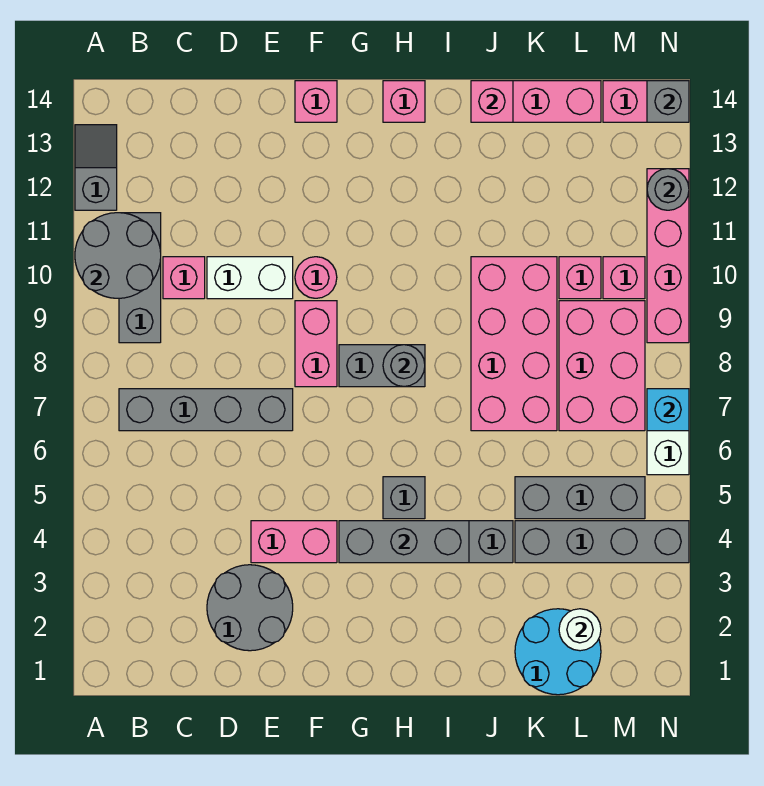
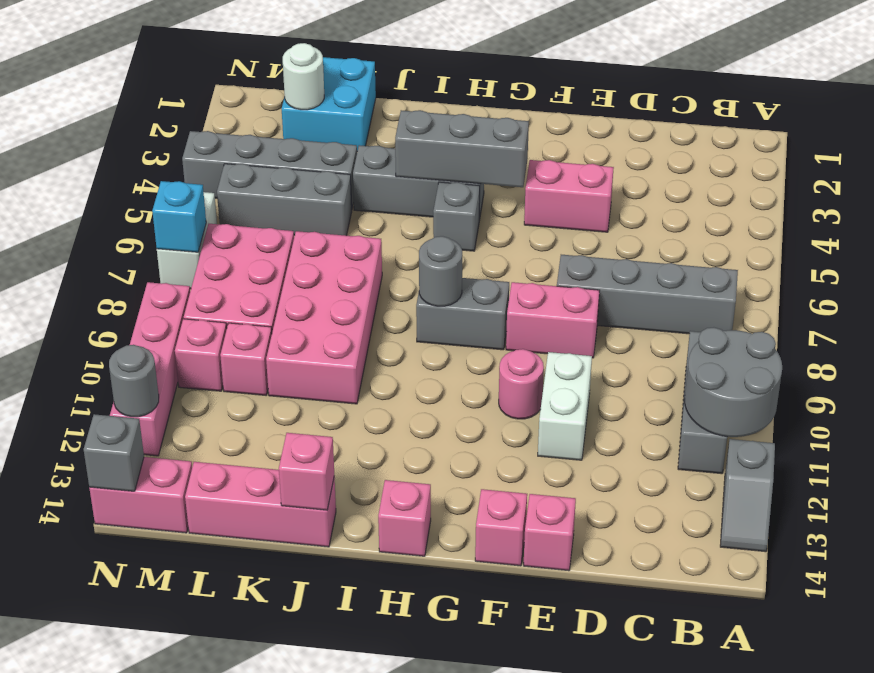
pink brick C10 level 1 -> pink brick E14 level 1
grey round brick D2:E3 level 1 -> none
white brick D10:E10 level 1 -> white brick E10:E11 level 1
pink brick F8:F9 level 1 -> pink brick E8:F8 level 1
cyan round brick K1:L2 level 1 -> cyan brick K1:L2 level 1

